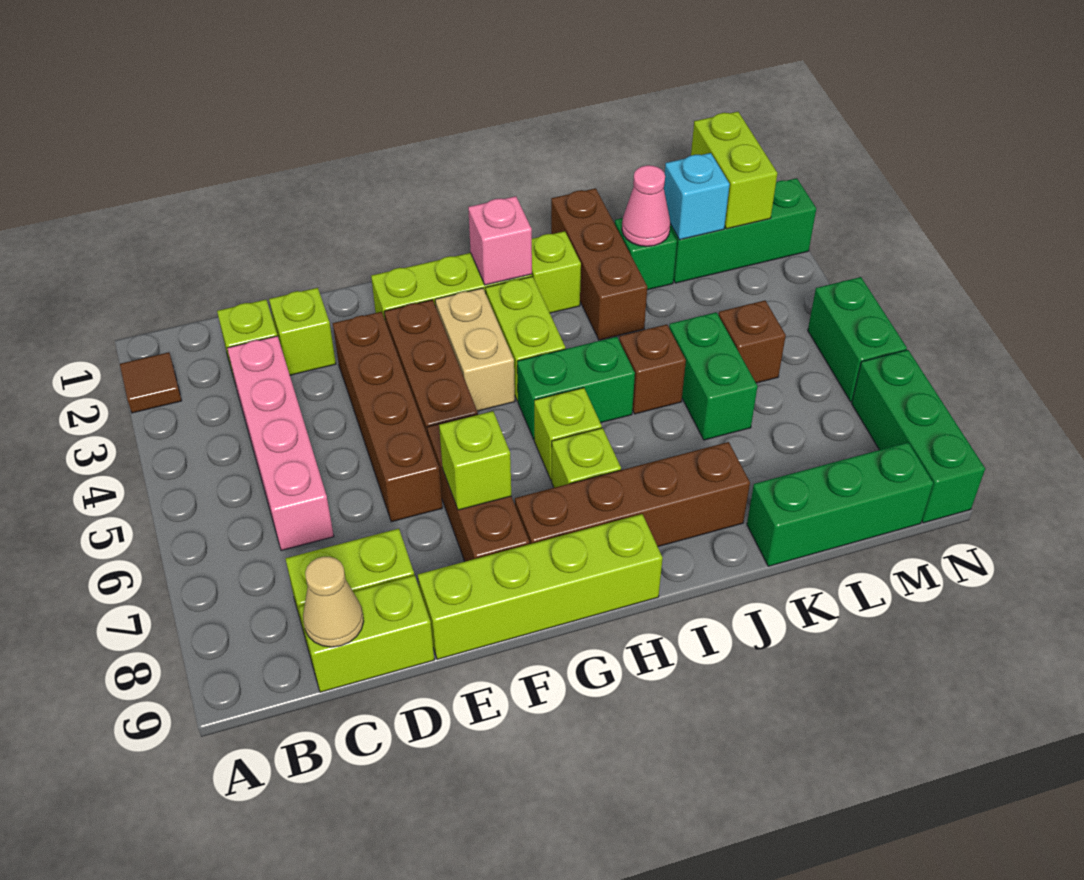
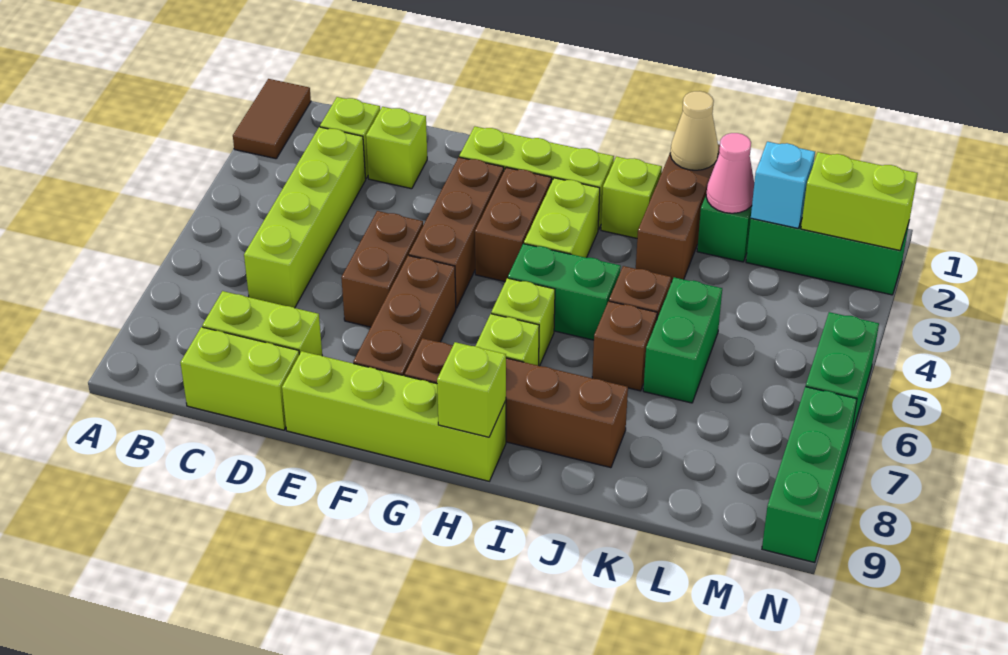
brown tile A2 level 1 -> brown tile A1:A2 level 1
pink brick C3:C6 level 1 -> lime brick C3:C6 level 1
tan cone C9 level 2 -> tan cone J1 level 2
brown brick E3:E6 level 1 -> brown brick E5:E6 level 1
lime brick F7 level 2 -> lime brick H9 level 2
tan brick G3:G4 level 1 -> brown brick G3:G4 level 1
pink brick H2 level 2 -> none
green brick K9:M9 level 1 -> none
brown brick L5 level 1 -> brown brick J6 level 1
lime brick M1:M2 level 2 -> lime brick M2:N2 level 2

